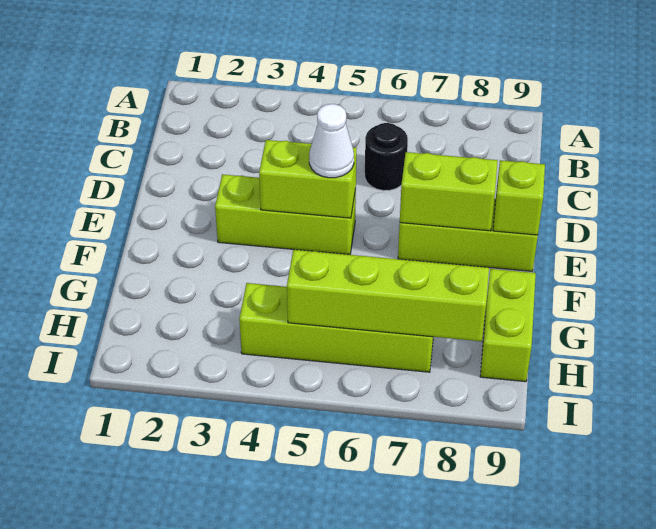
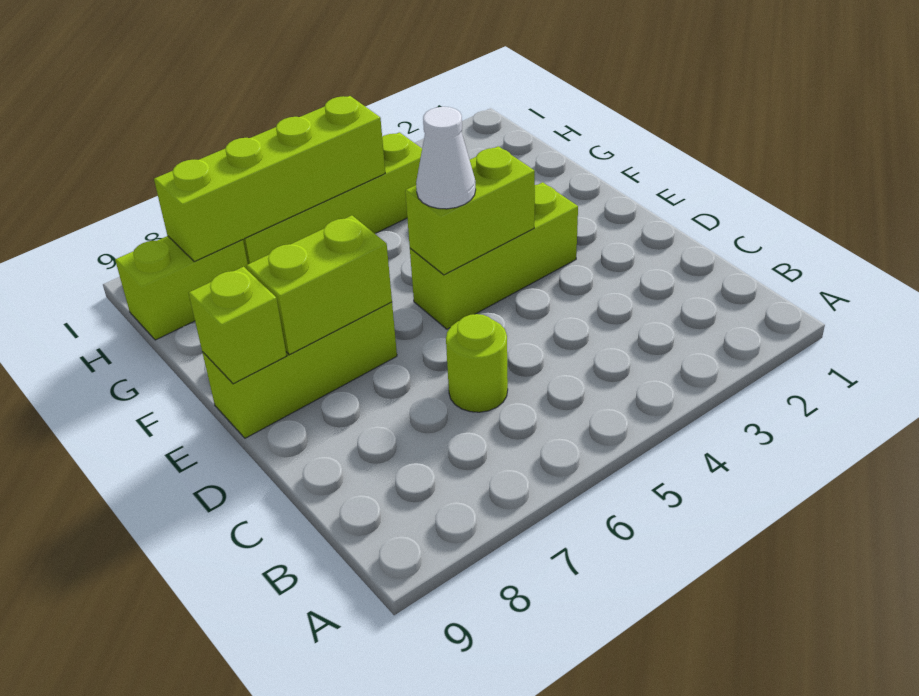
black round brick C6 level 1 -> lime round brick C6 level 1
lime brick G9:H9 level 1 -> lime brick H8:H9 level 1

